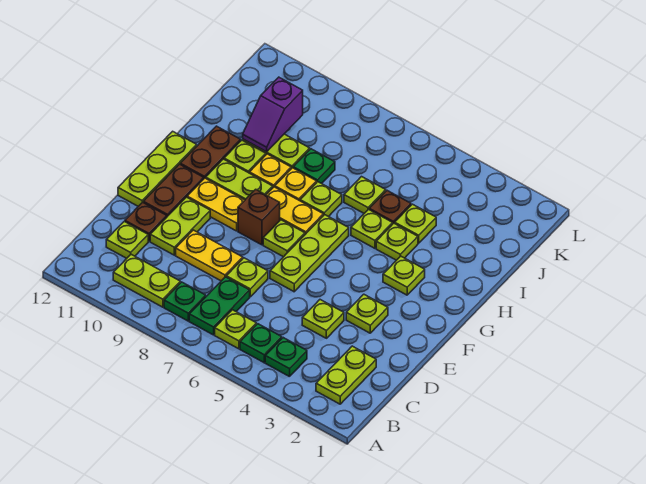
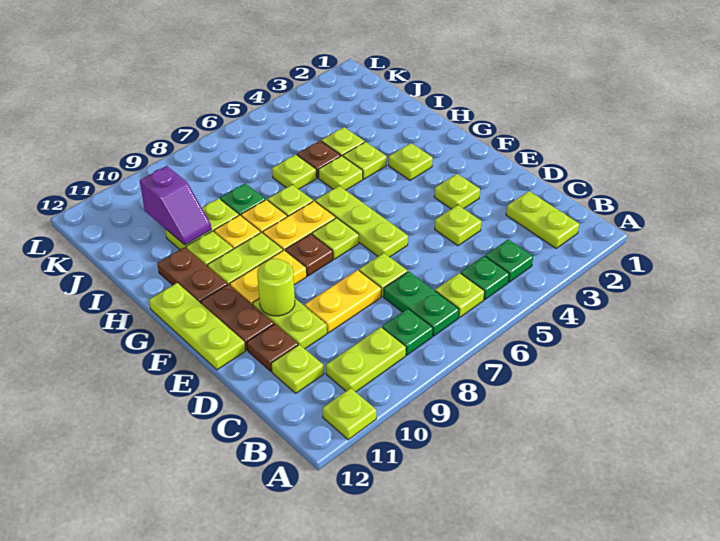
none -> lime plate A11 level 1
none -> lime round brick E10 level 2
brown brick F8 level 1 -> brown plate F8 level 1

